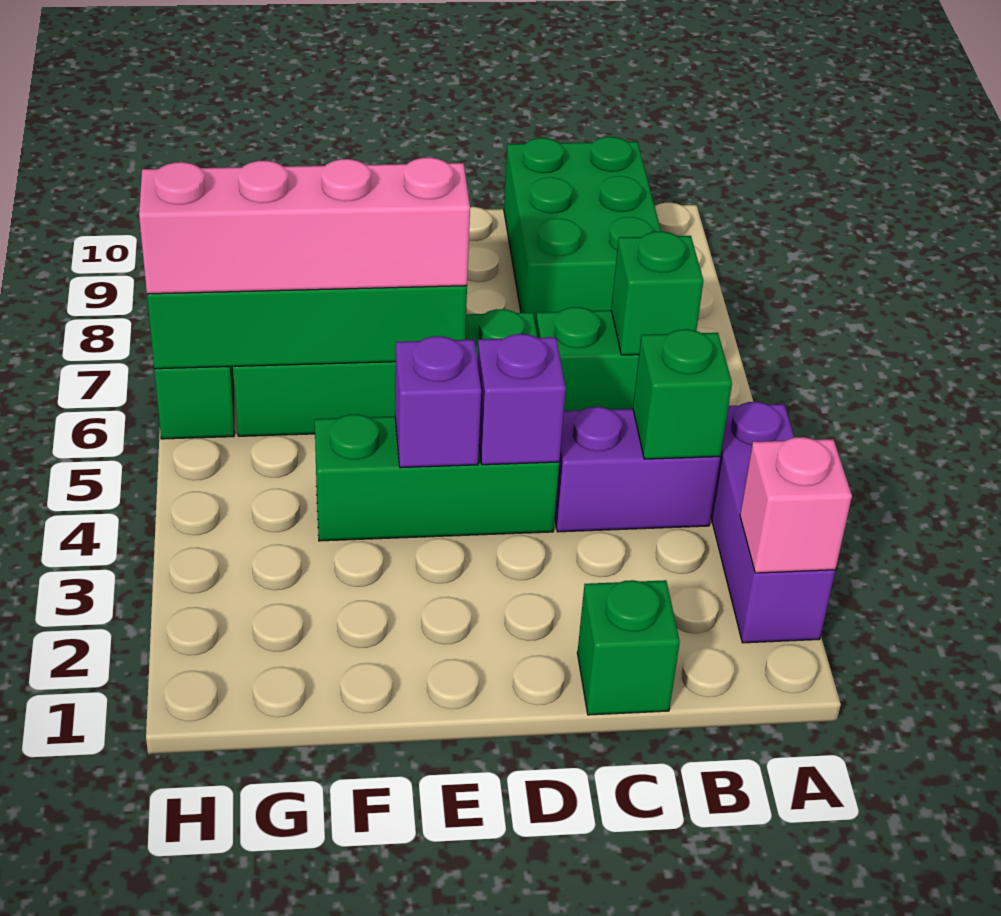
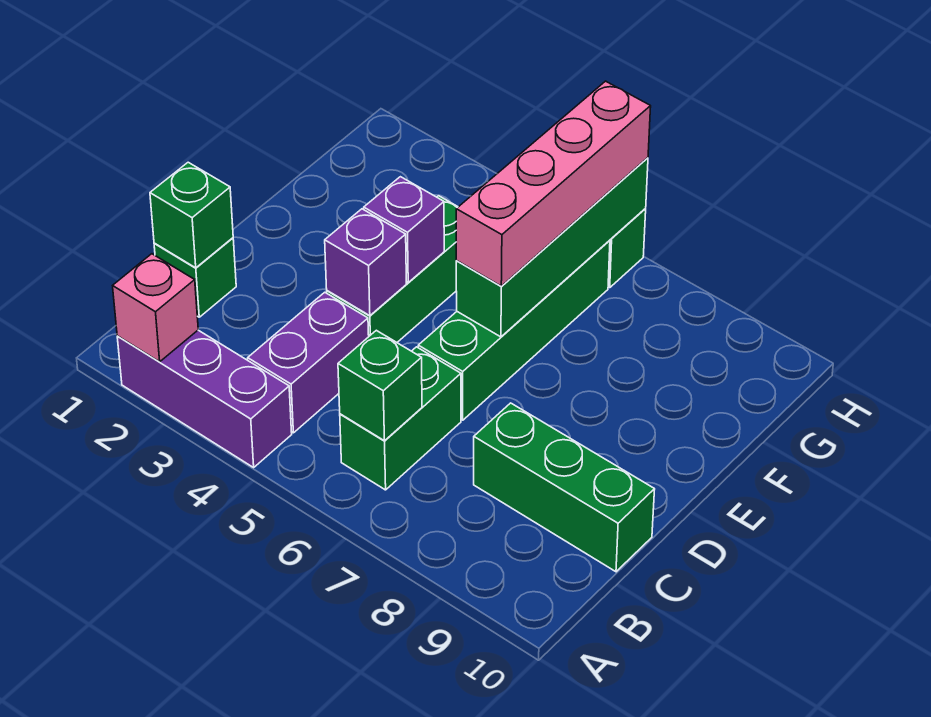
green brick B4 level 2 -> green brick C1 level 2
green brick B8:C10 level 1 -> green brick C8:C10 level 1

